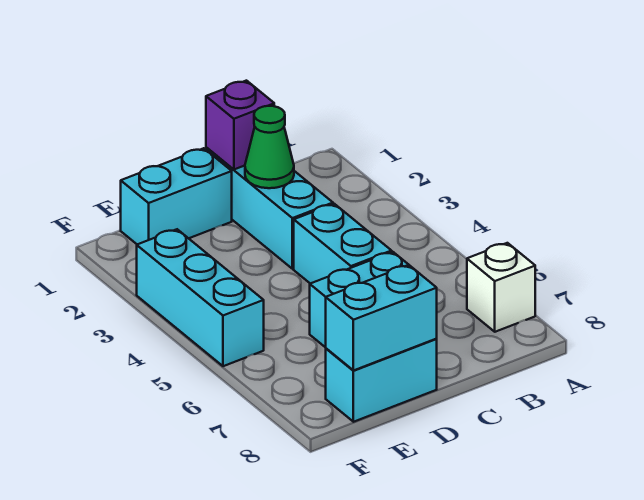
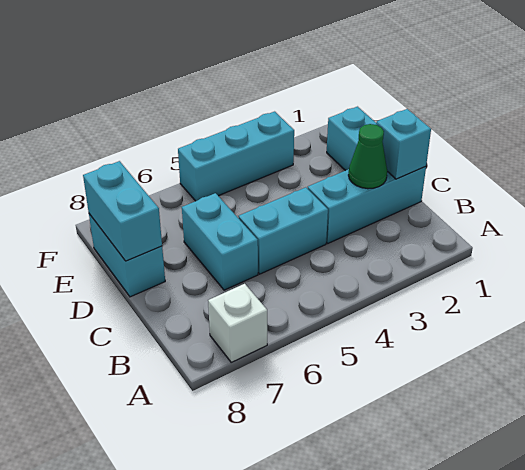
purple brick C1 level 2 -> cyan brick C1 level 2

